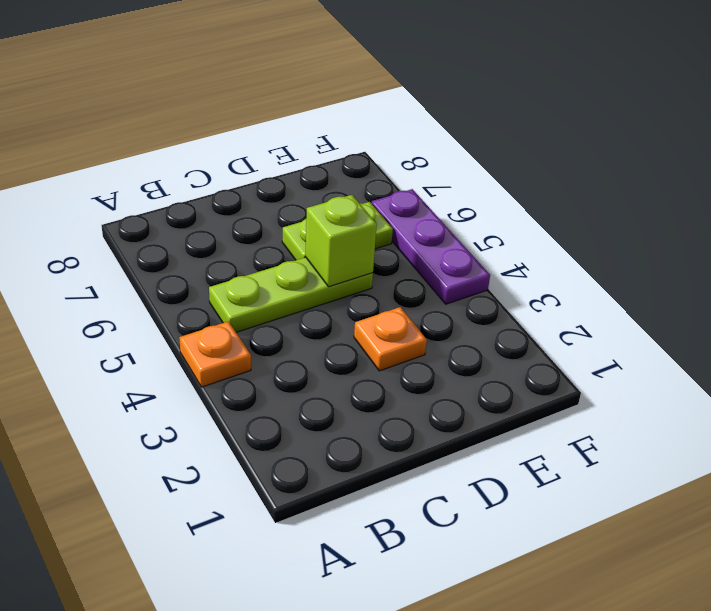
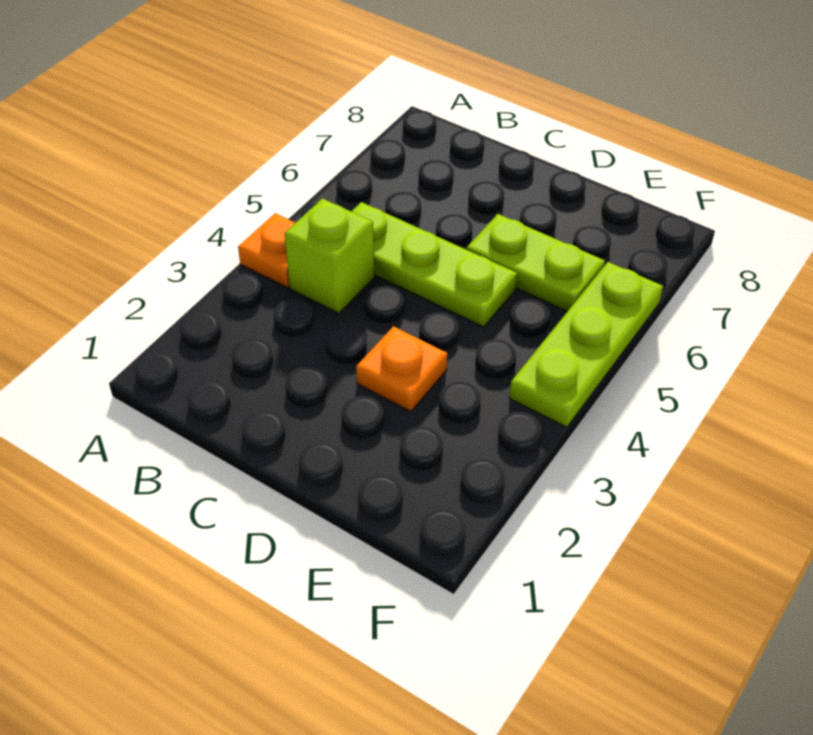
lime brick D5 level 2 -> lime brick B4 level 1
purple plate F4:F6 level 1 -> lime plate F4:F6 level 1

